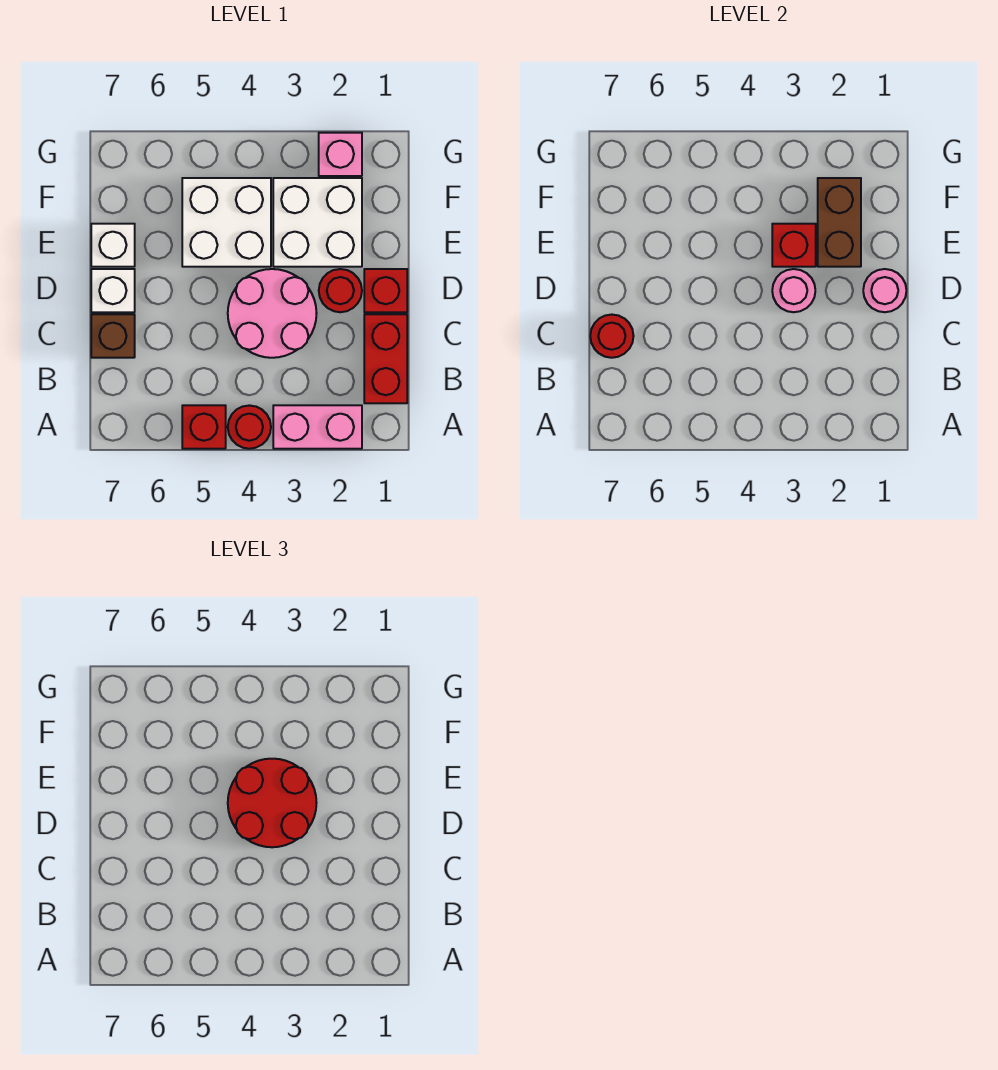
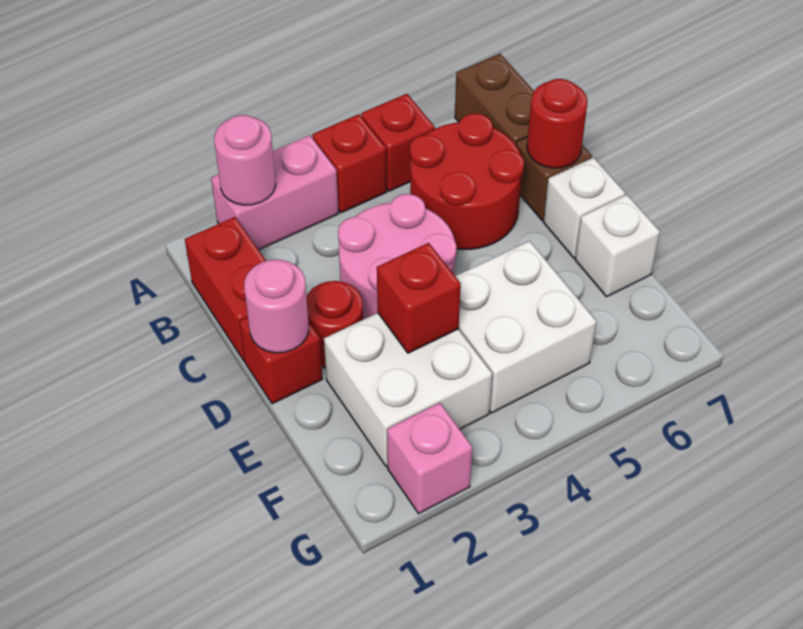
red round brick A4 level 1 -> red brick A4 level 1
pink round brick D3 level 2 -> pink round brick A2 level 2
red round brick D3:E4 level 3 -> red round brick B5:C6 level 1
brown brick E2:F2 level 2 -> brown brick A7:B7 level 1

